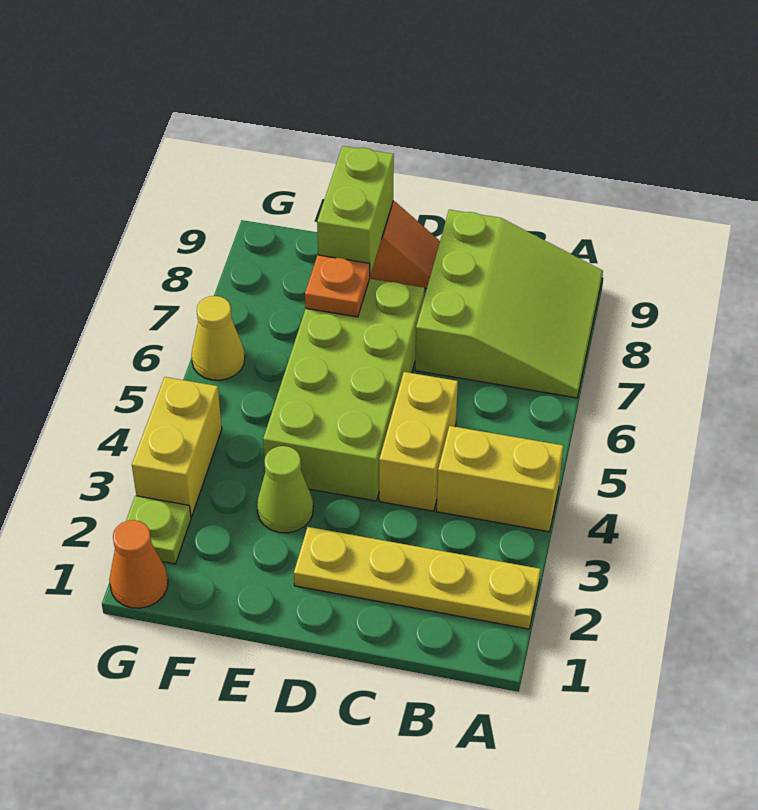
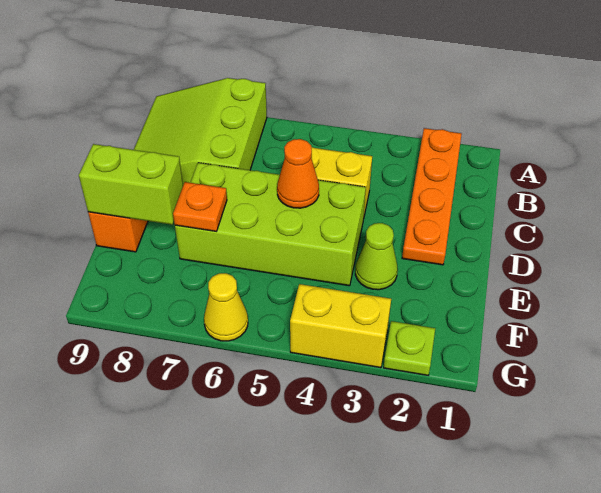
yellow plate A2:D2 level 1 -> orange plate A2:D2 level 1
yellow brick A4:B4 level 1 -> none
lime slope A7:C9 level 1 top C -> lime slope A7:C9 level 1 top 7
orange cone G1 level 1 -> orange cone D5 level 2

